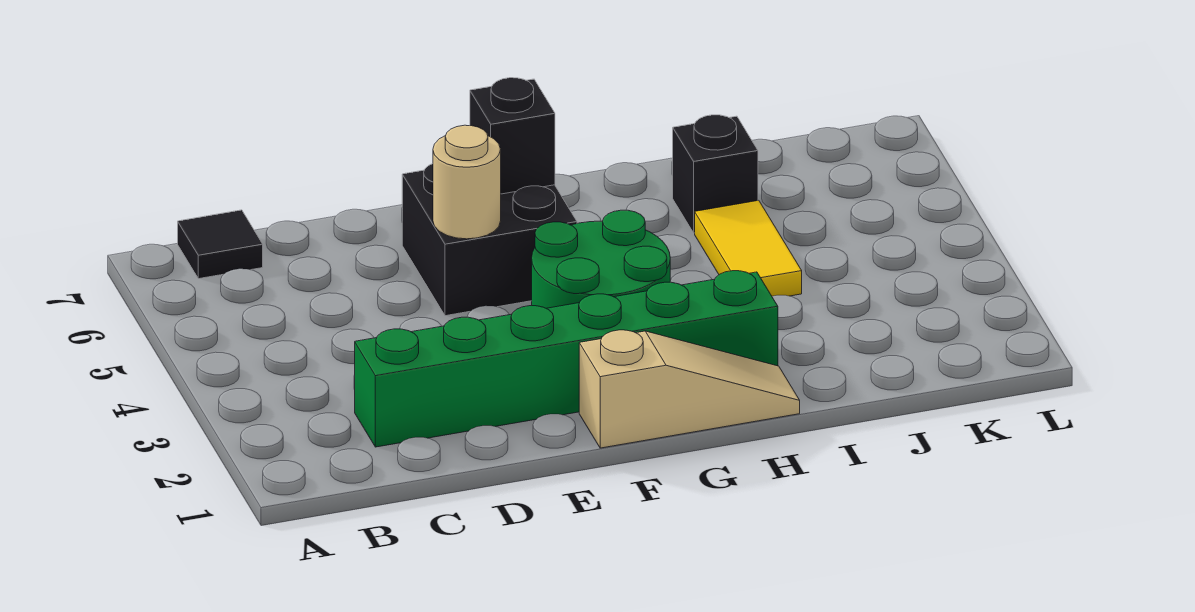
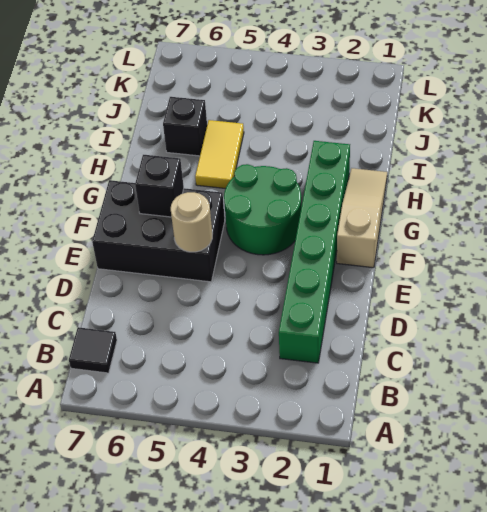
black brick E5:F6 level 1 -> black brick E5:F7 level 1
yellow tile I4:I5 level 1 -> yellow tile H5:I5 level 1

